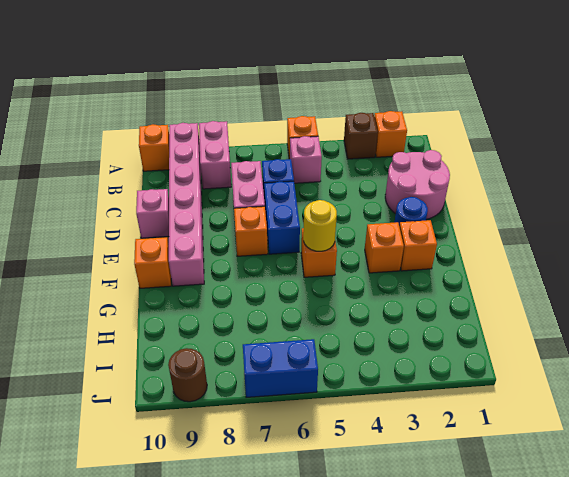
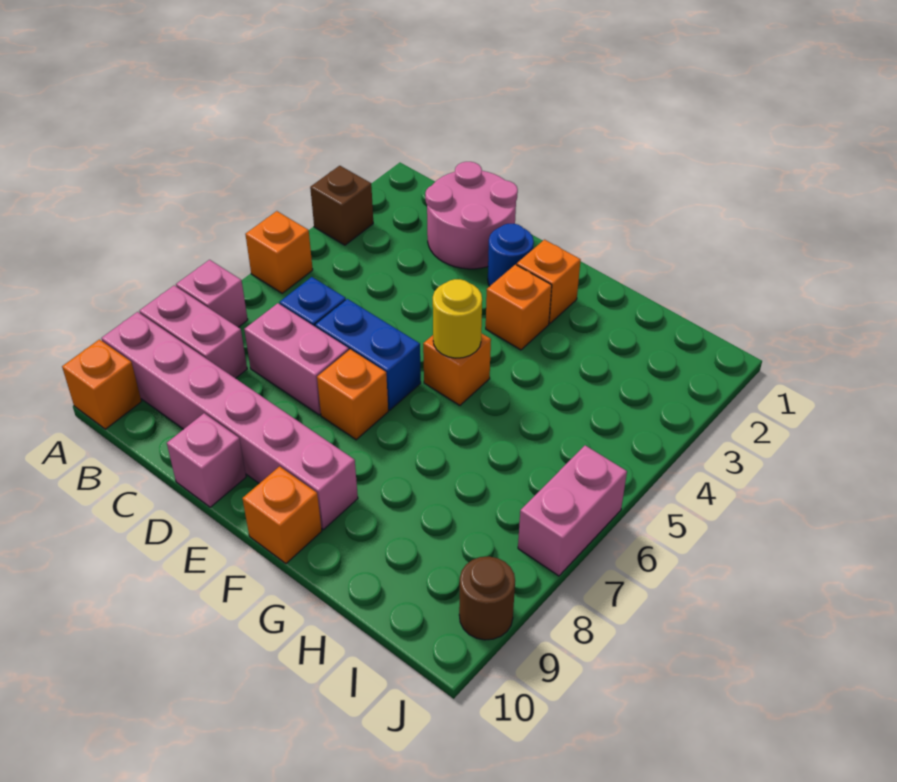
orange brick A2 level 1 -> none
pink brick B5 level 1 -> pink brick A7 level 1
blue brick J6:J7 level 1 -> pink brick J6:J7 level 1

